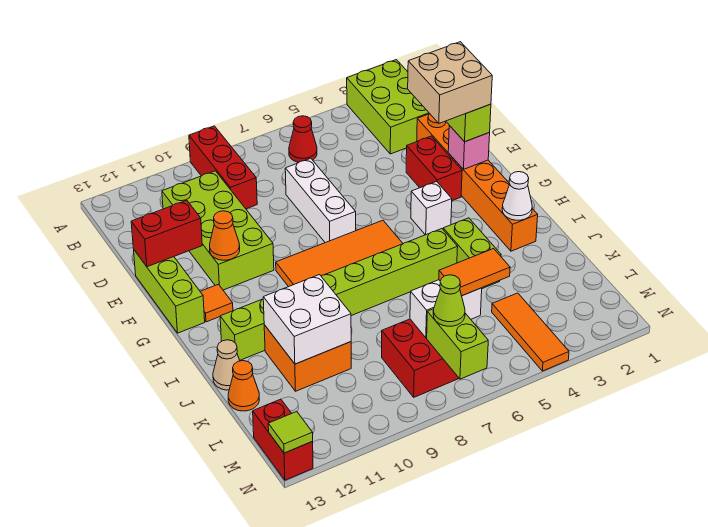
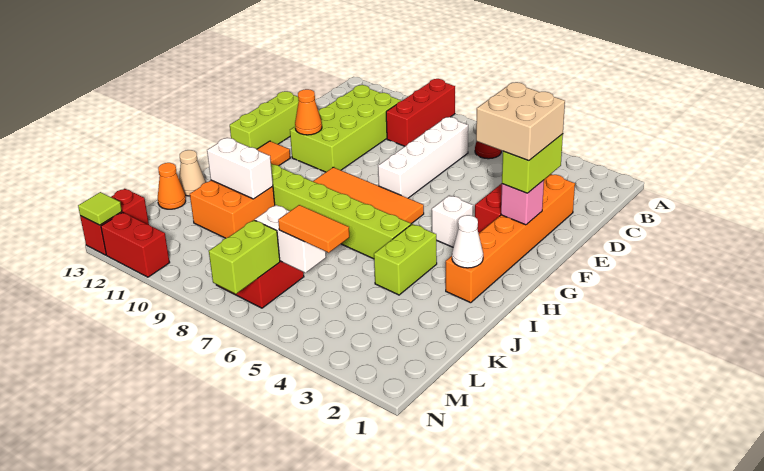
lime brick A2:C3 level 1 -> none
white brick D7:F7 level 1 -> white brick C7:F7 level 1
red brick E12:E13 level 2 -> red brick N11:N12 level 1
white brick J10:K11 level 2 -> white brick J10:J11 level 2
orange tile L4:N4 level 1 -> none
lime cone M7 level 3 -> none

